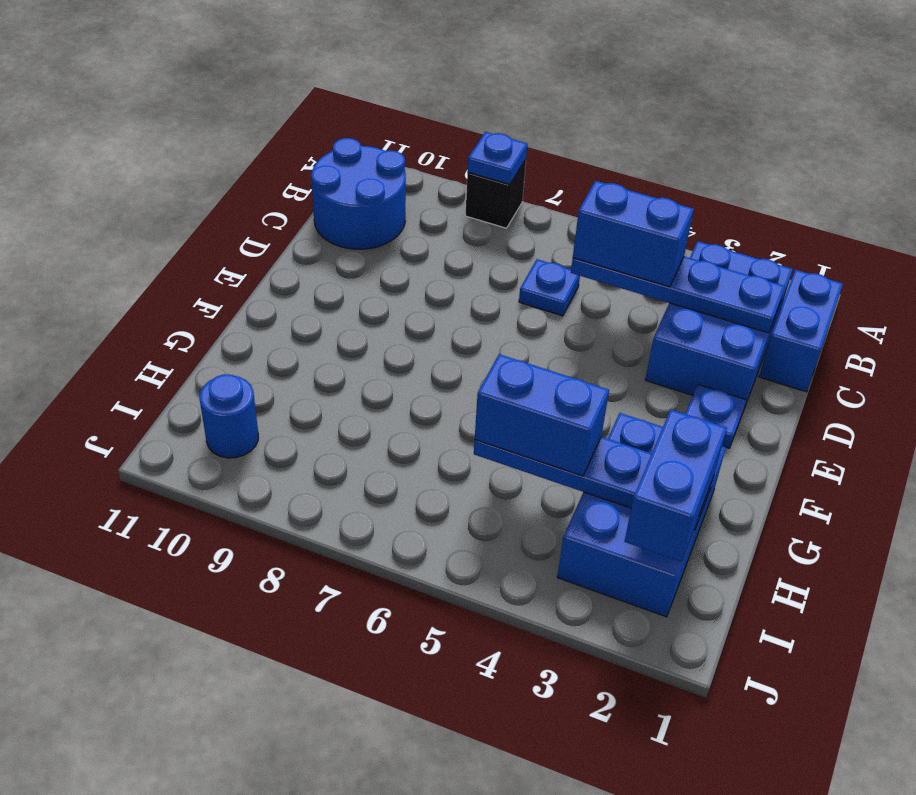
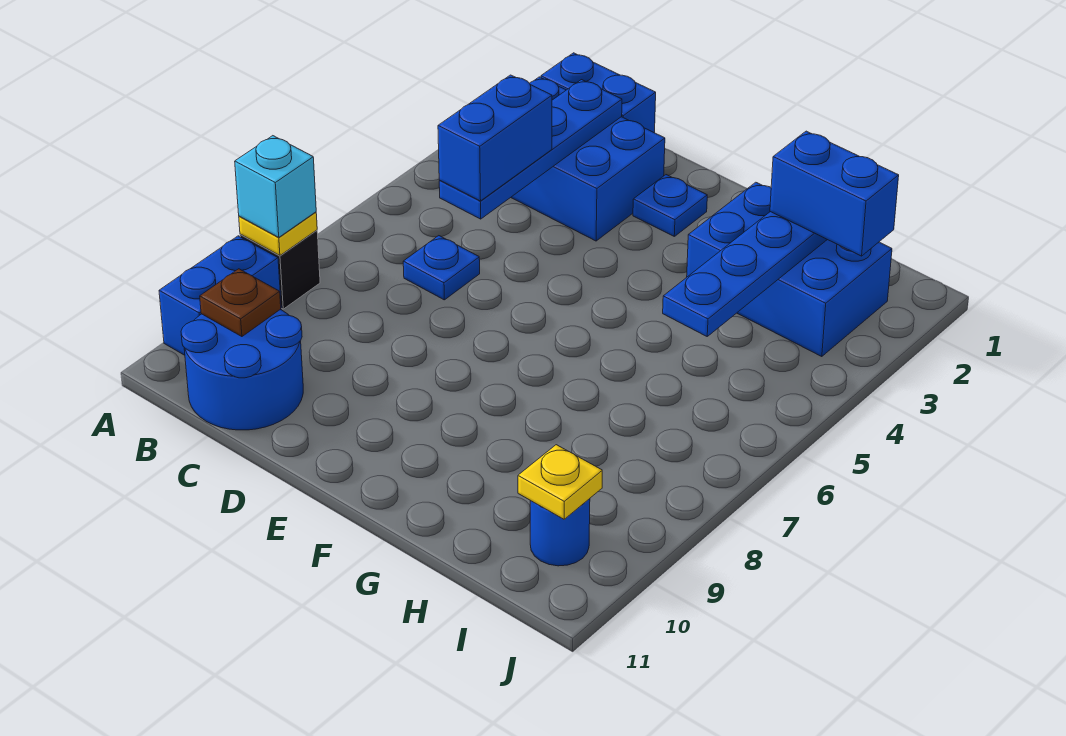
blue plate A8 level 2 -> yellow plate A8 level 2
none -> cyan brick A8 level 3
none -> brown plate B10 level 2
blue brick H4:H5 level 3 -> blue brick A9:A10 level 1
none -> yellow plate I10 level 2

